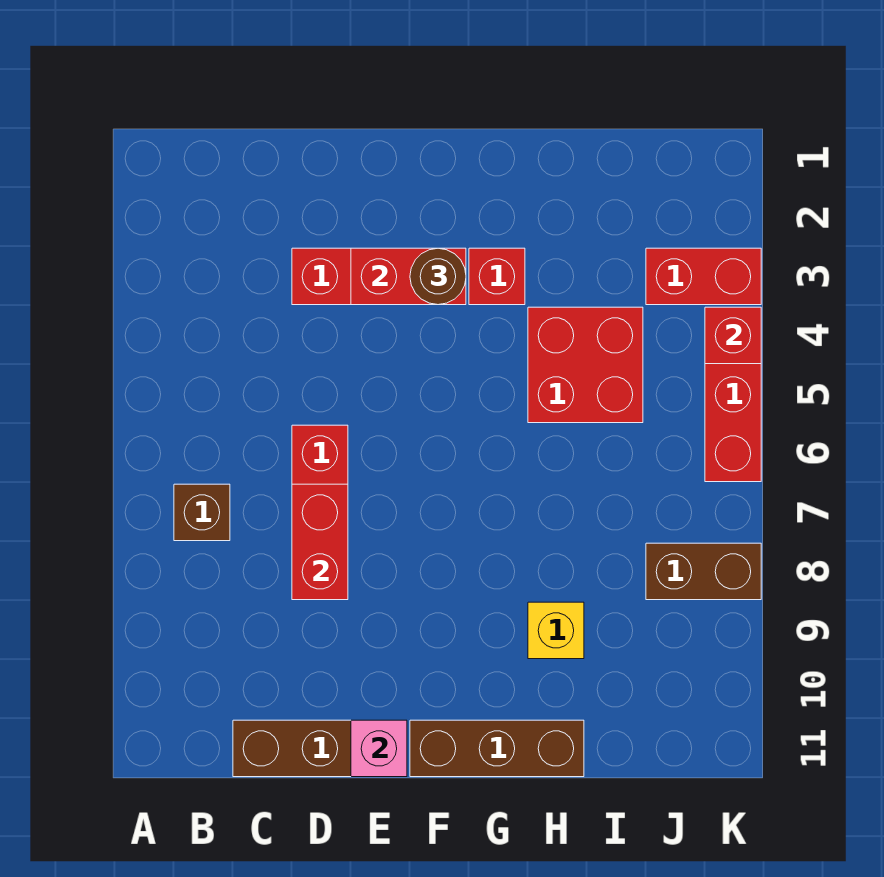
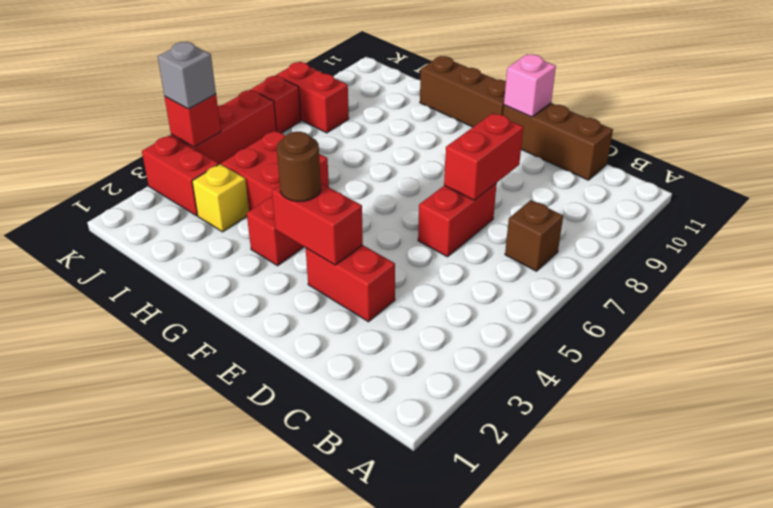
yellow brick H9 level 1 -> yellow brick I3 level 1
brown brick J8:K8 level 1 -> red brick J8:K8 level 1
none -> grey brick K4 level 3
none -> red brick K7 level 1

